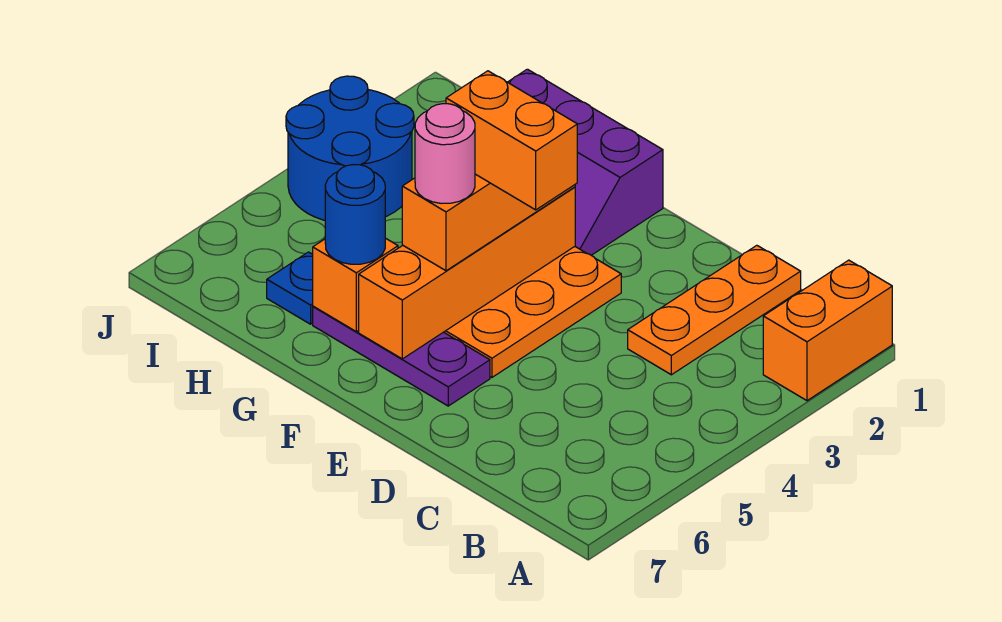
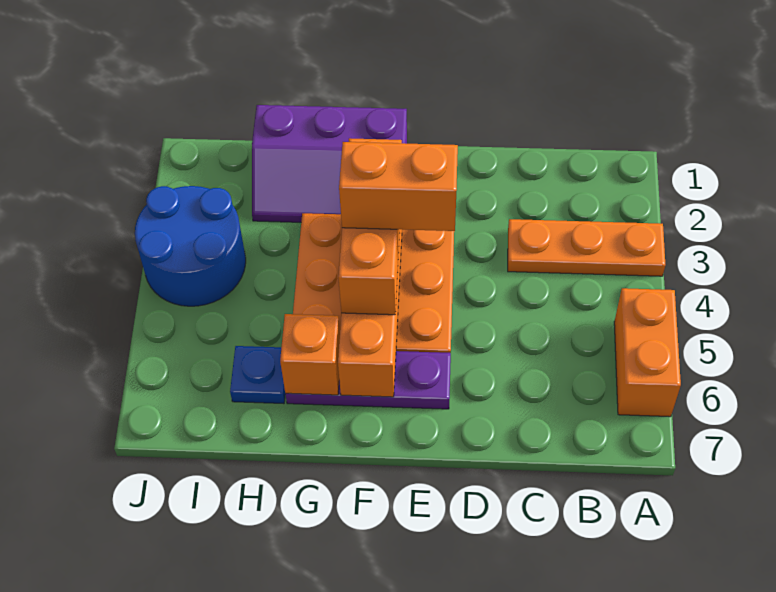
orange brick A1:A2 level 1 -> orange brick A5:A6 level 1
orange plate C1:C3 level 1 -> orange plate A3:C3 level 1
pink round brick F5 level 4 -> none
blue round brick G6 level 3 -> none

